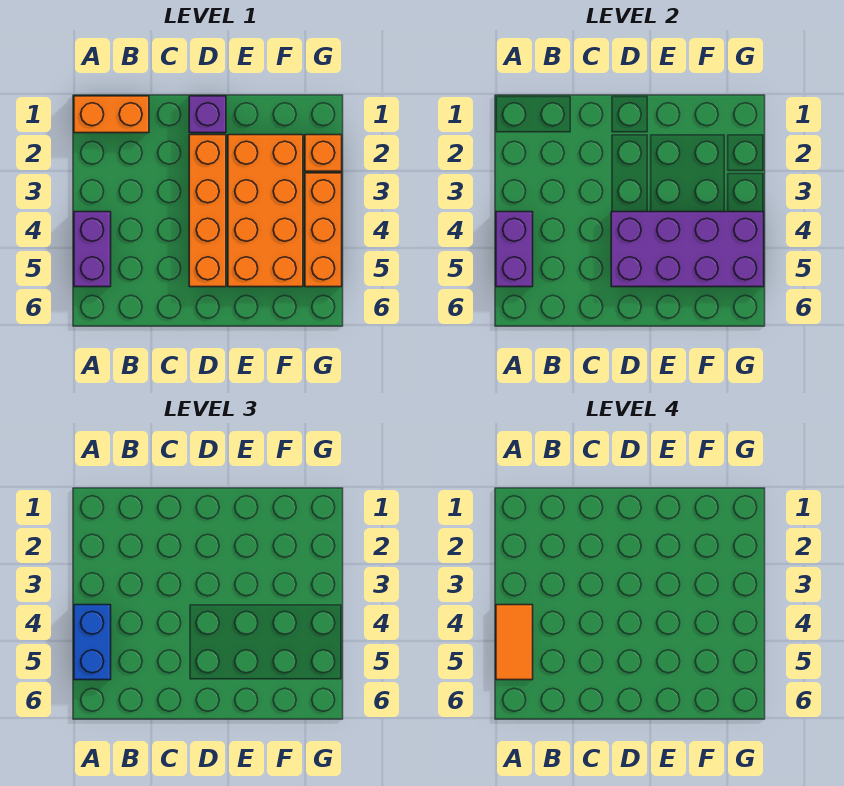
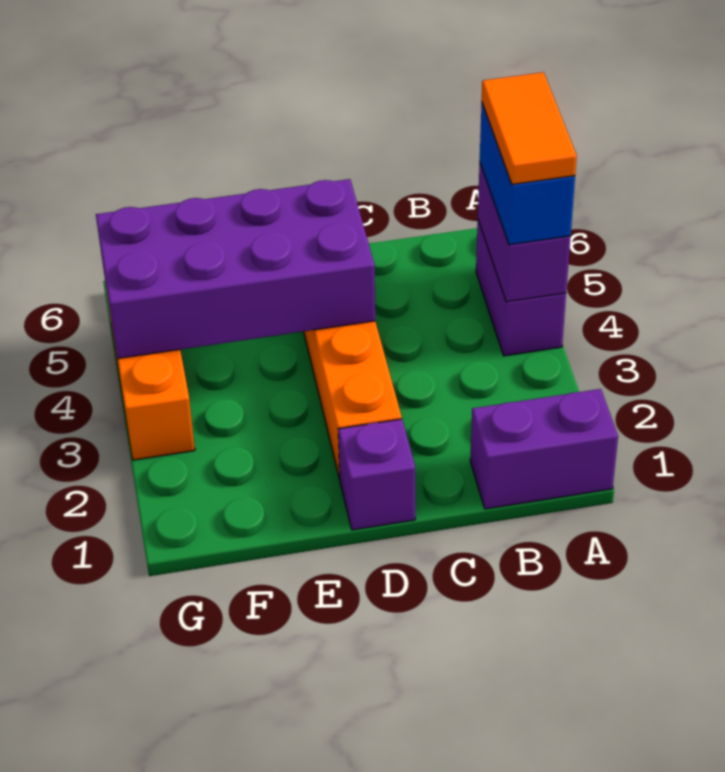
orange brick A1:B1 level 1 -> purple brick A1:B1 level 1
orange brick E2:F5 level 1 -> none
orange brick G2 level 1 -> none

